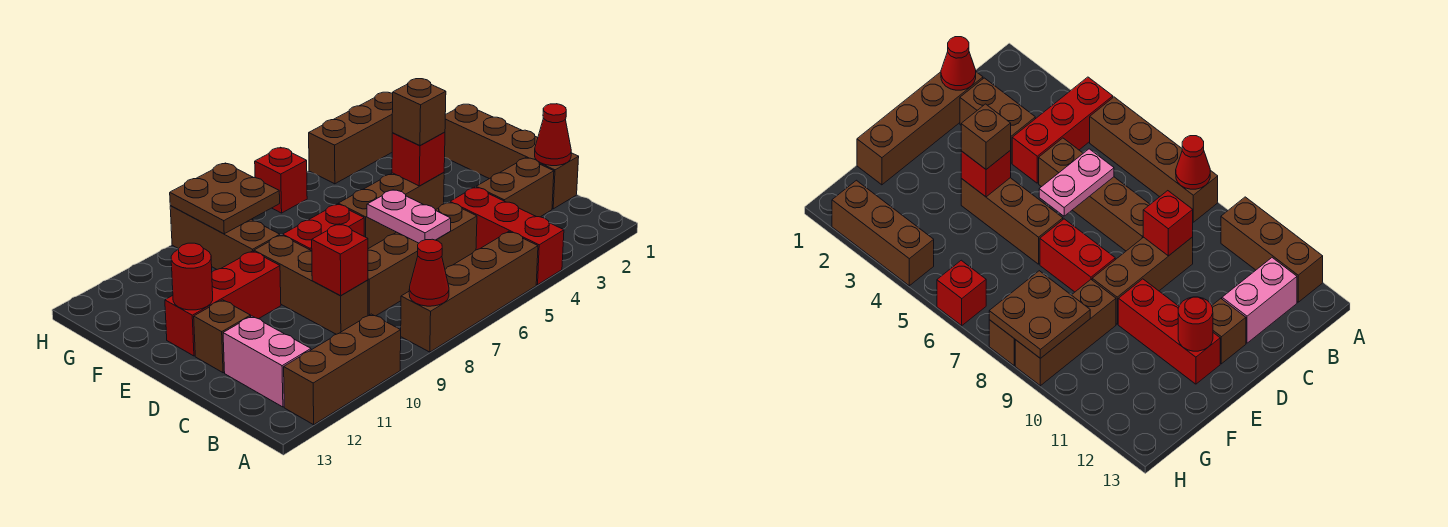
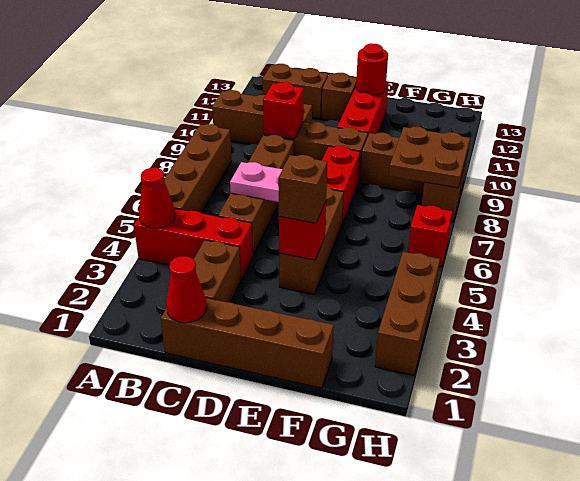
red cone A8 level 2 -> red cone A4 level 2
brown brick A10:A12 level 1 -> brown brick A10:C10 level 1
pink brick B12:C12 level 1 -> brown brick B12:C12 level 1

